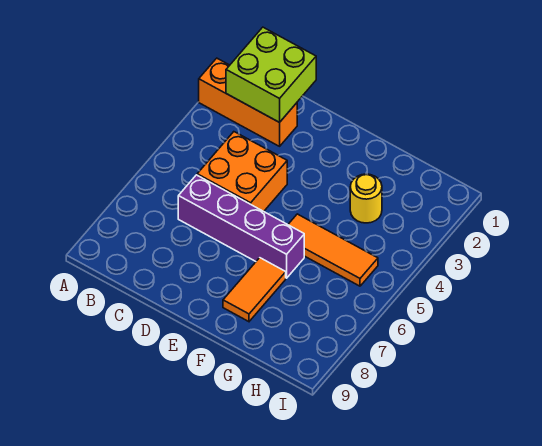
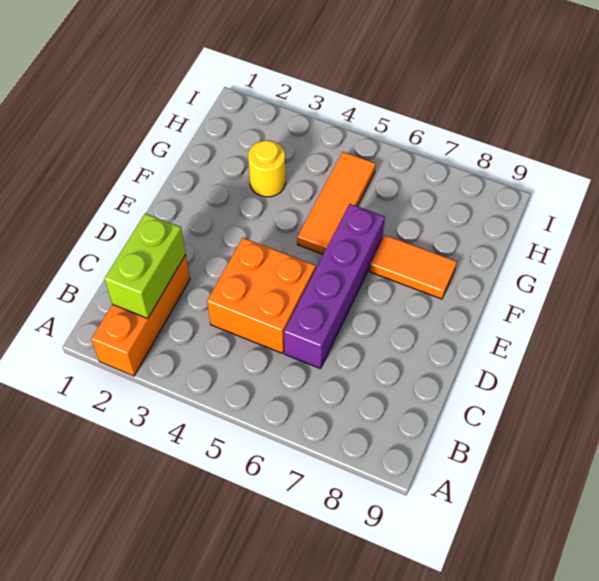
lime brick B1:C2 level 2 -> lime brick B2:C2 level 2

